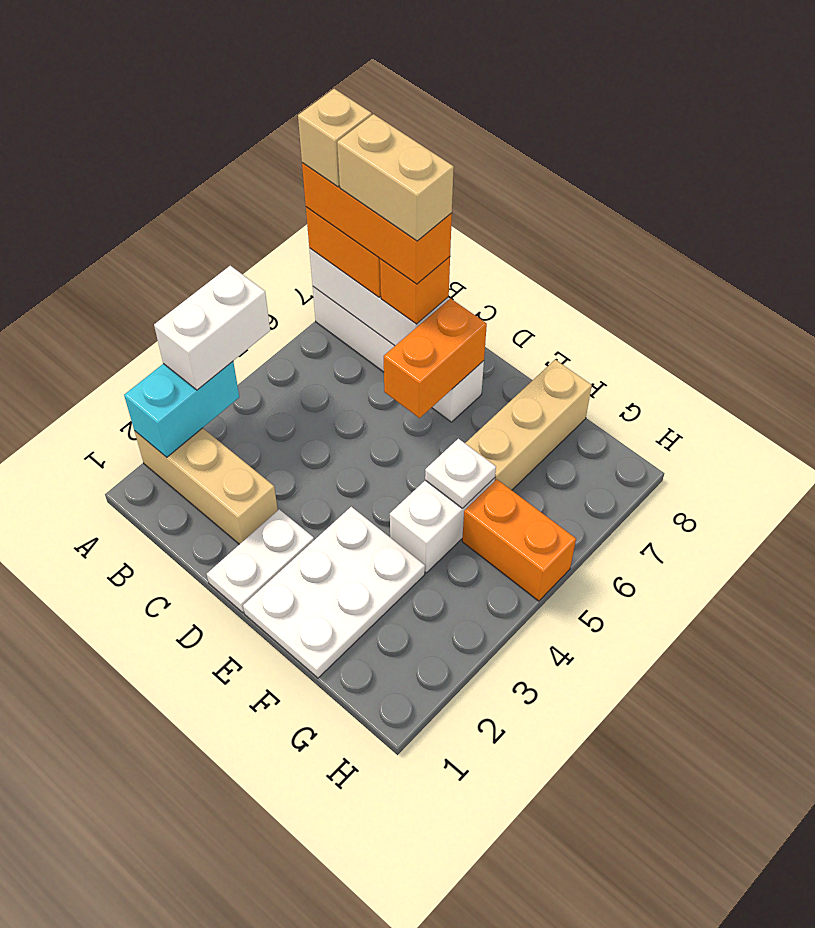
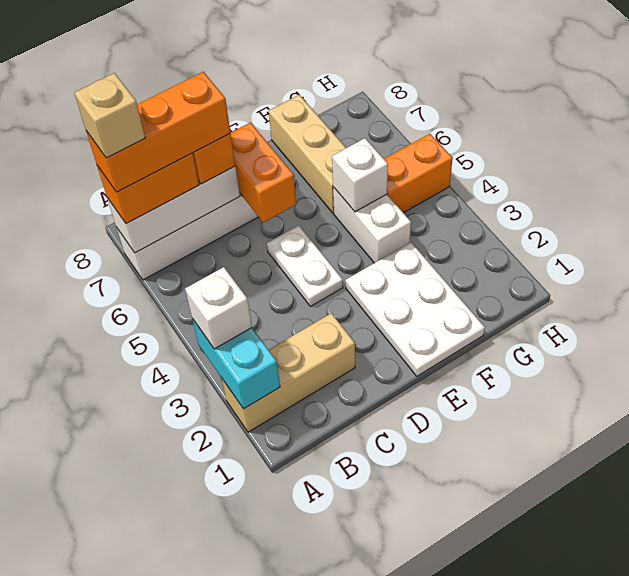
white brick A3:A4 level 3 -> white brick A3 level 3
tan brick B7:C7 level 5 -> none
white plate D1:D2 level 1 -> white plate D4:D5 level 1
white plate F5 level 2 -> white brick F5 level 2

